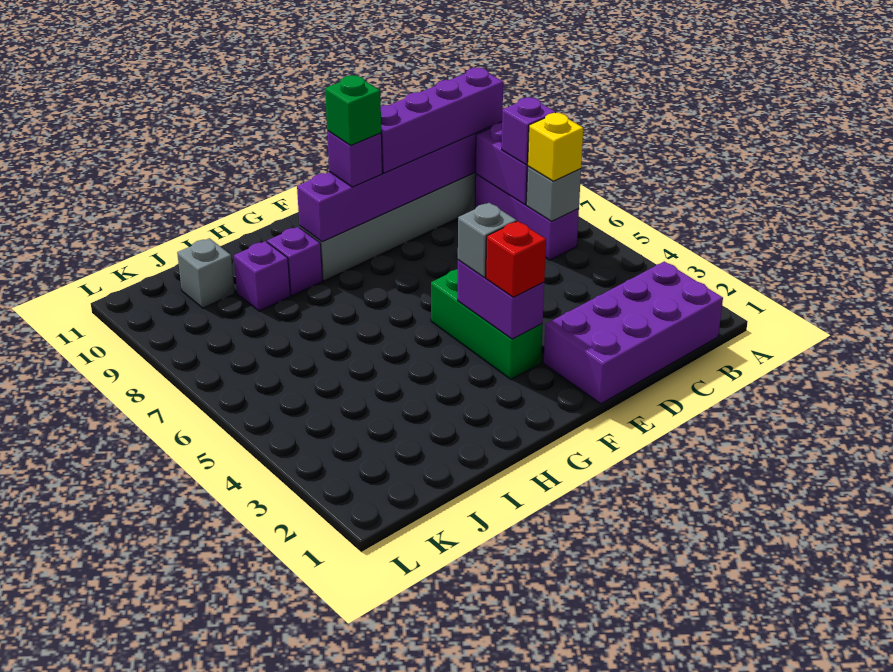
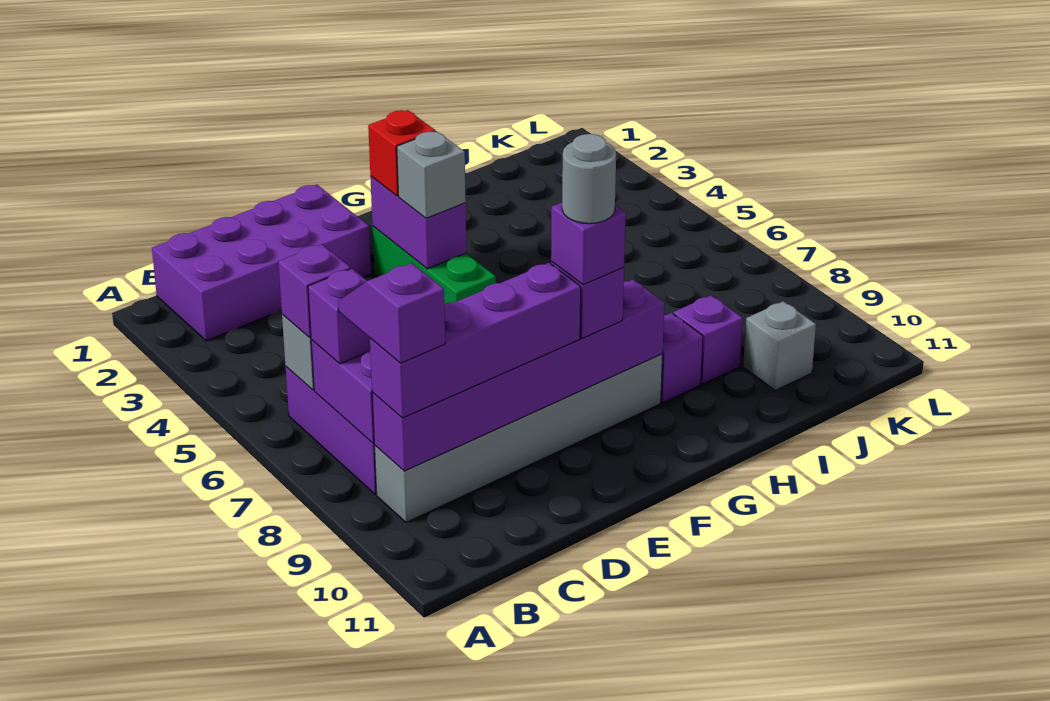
yellow brick B6 level 3 -> purple brick B6 level 3
none -> purple slope B8:B9 level 4 top 9
green brick F9 level 4 -> purple brick F9 level 4
none -> grey round brick F9 level 5

